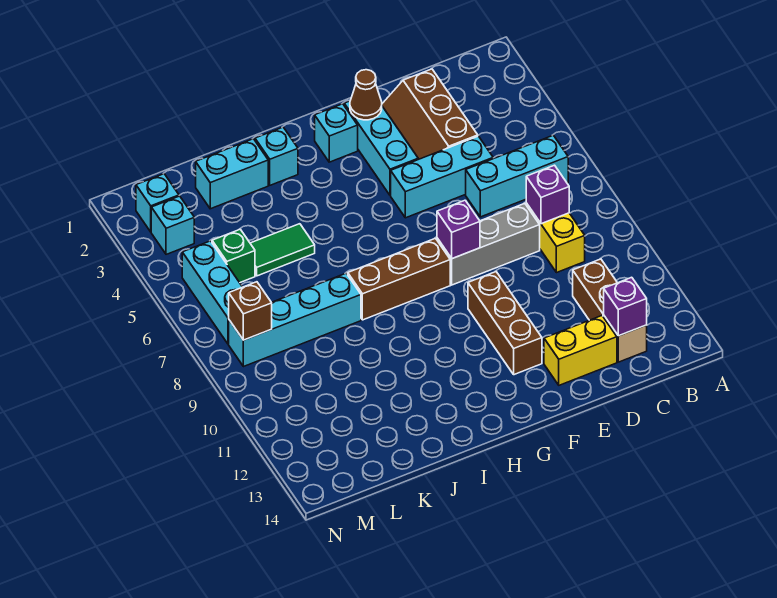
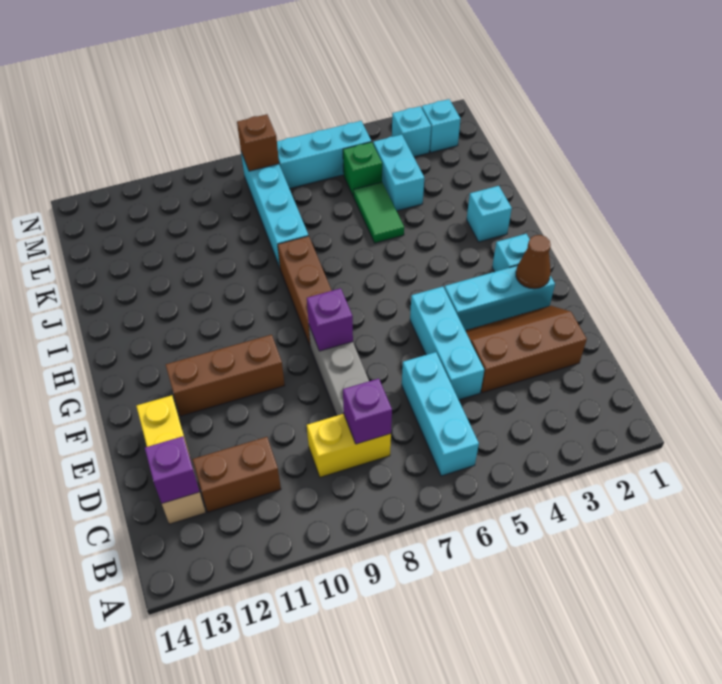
cyan brick J2:K2 level 1 -> cyan brick K4:L4 level 1

